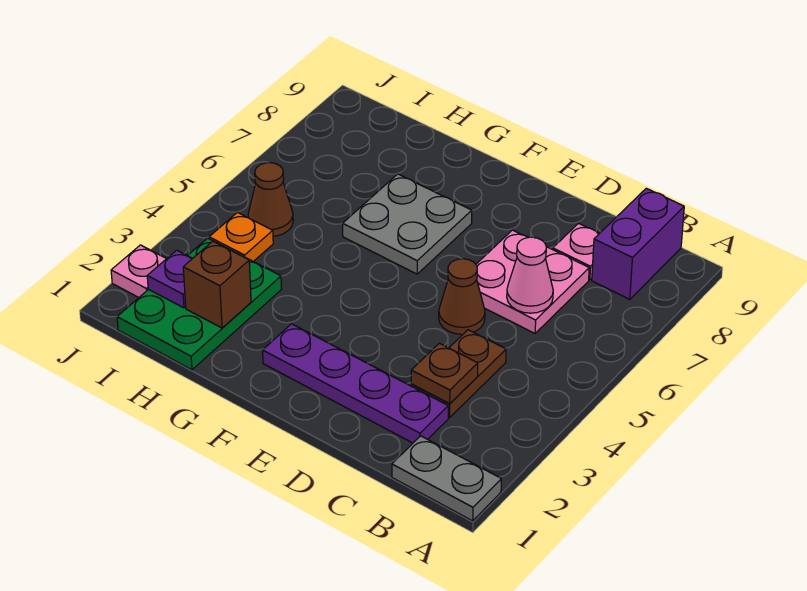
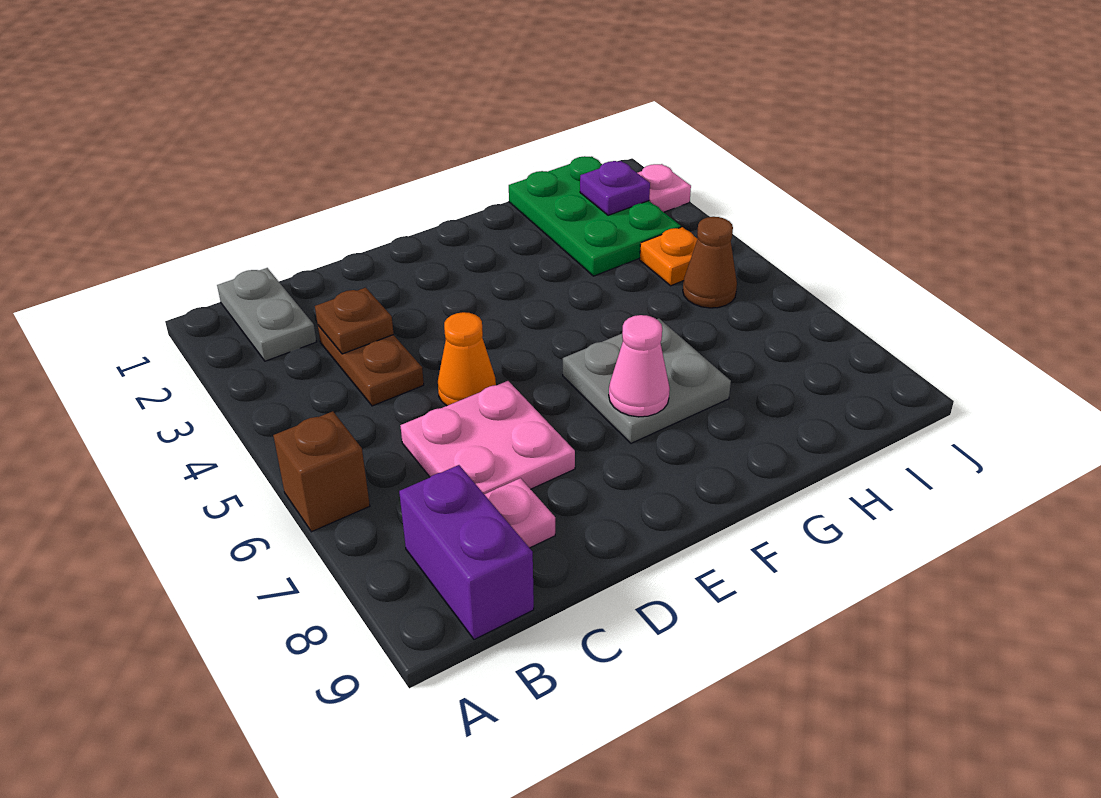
grey plate A1:B1 level 1 -> grey plate B1:B2 level 1
purple plate C2:F2 level 1 -> none
pink cone C6 level 2 -> pink cone F7 level 2
brown cone D5 level 1 -> orange cone D5 level 1
brown brick H2 level 2 -> brown brick A6 level 1

